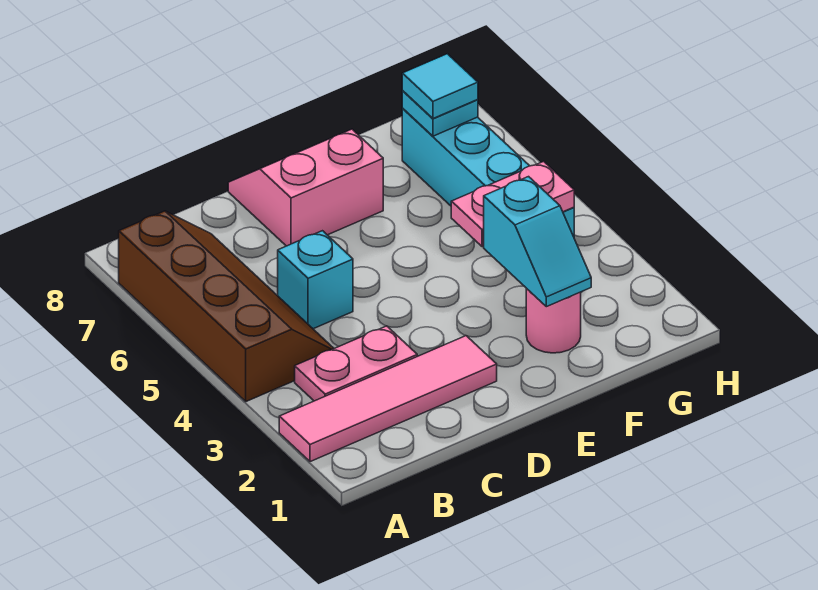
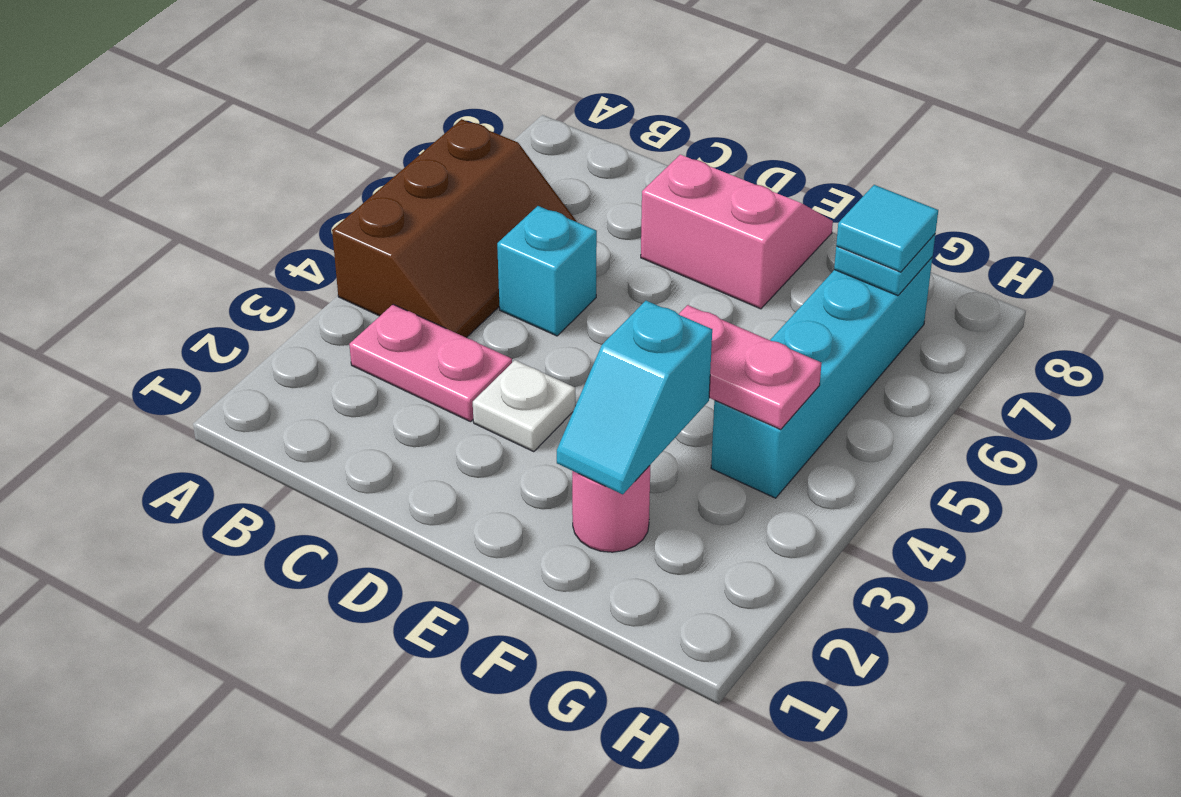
pink tile A2:D2 level 1 -> none
brown slope A4:B7 level 1 top A -> brown slope A4:B6 level 1 top A
none -> white plate D3 level 1

